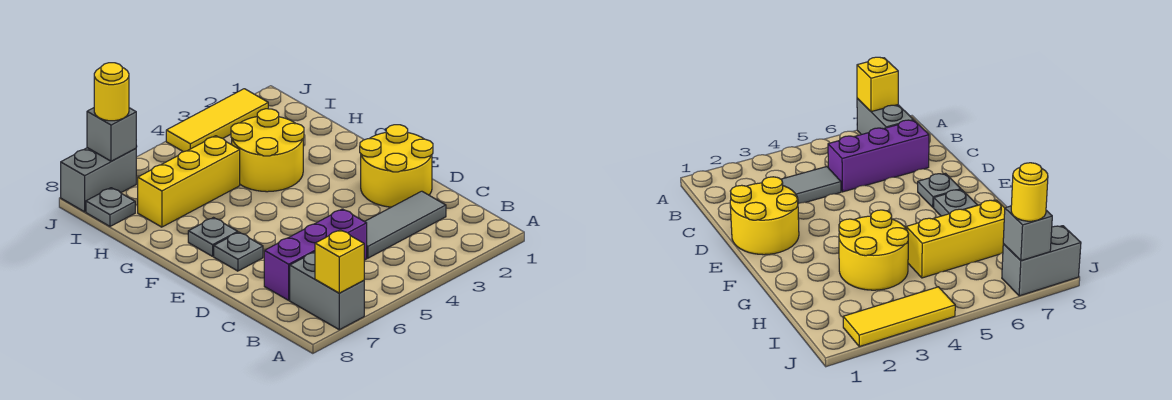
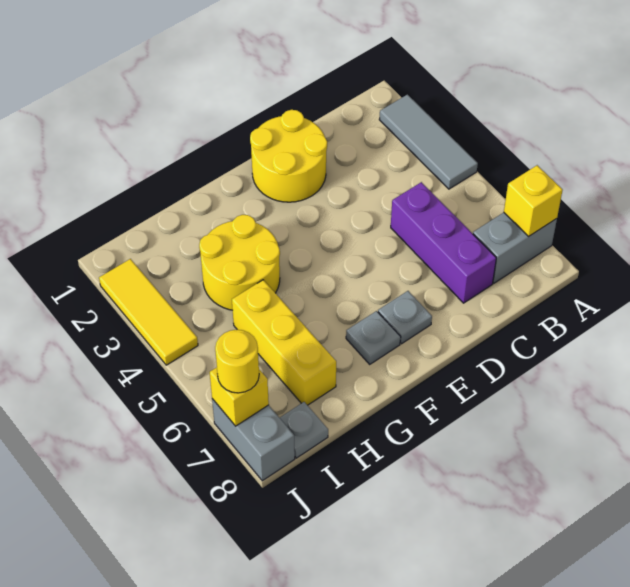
grey tile C2:C4 level 1 -> grey tile A2:A4 level 1
grey brick J7 level 2 -> yellow brick J7 level 2

